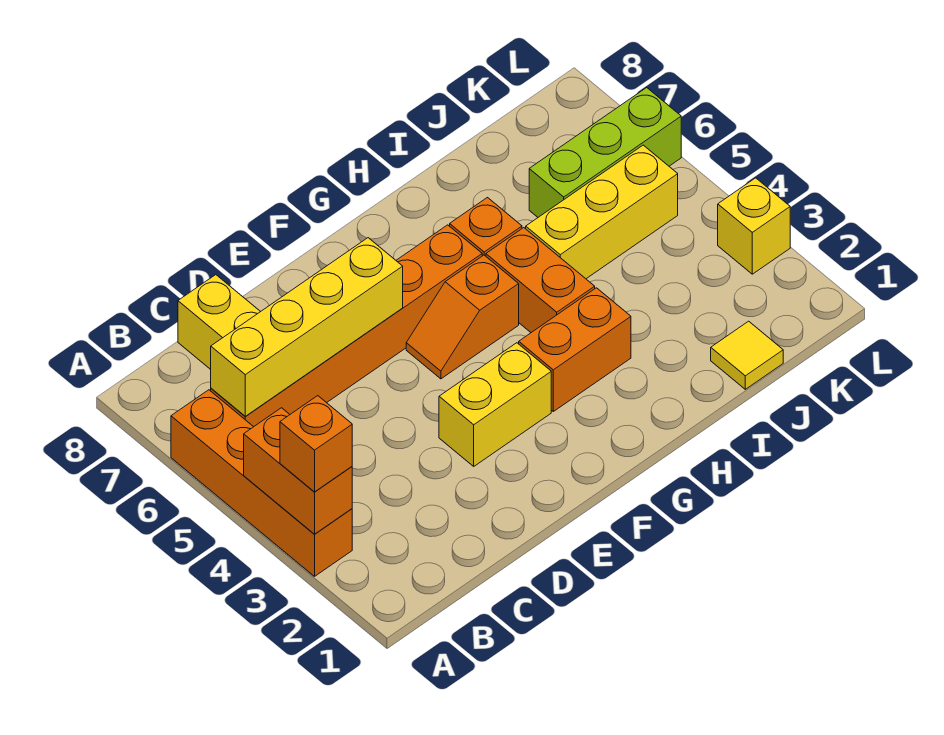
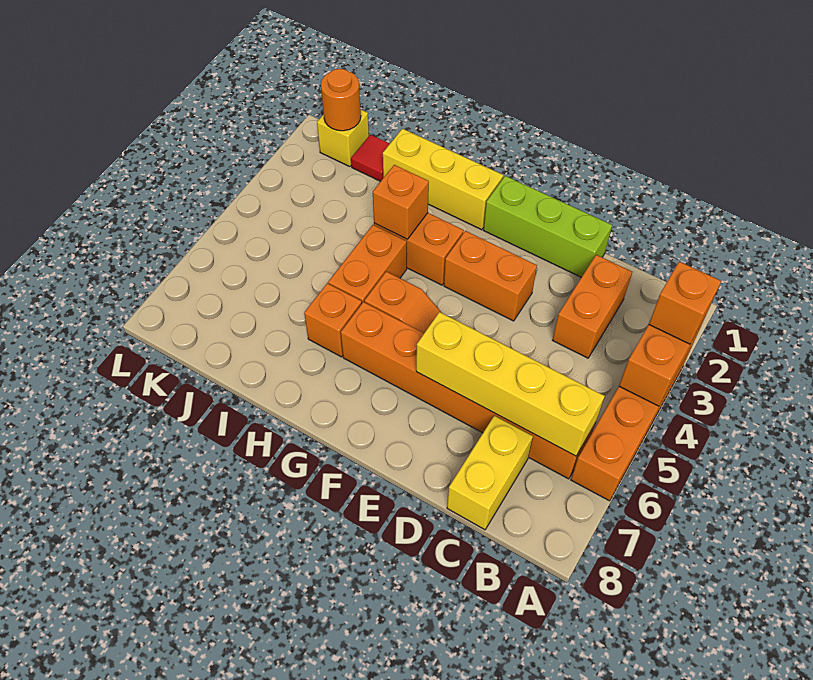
none -> orange brick C2:C3 level 1
yellow brick E3:F3 level 1 -> orange brick E3:F3 level 1
none -> orange brick H3 level 2
yellow brick I5:K5 level 1 -> yellow brick G1:I1 level 1
yellow tile J1 level 1 -> red tile J1 level 1
lime brick J6:L6 level 1 -> lime brick D1:F1 level 1
none -> orange round brick K1 level 2
yellow brick L3 level 1 -> yellow brick K1 level 1

